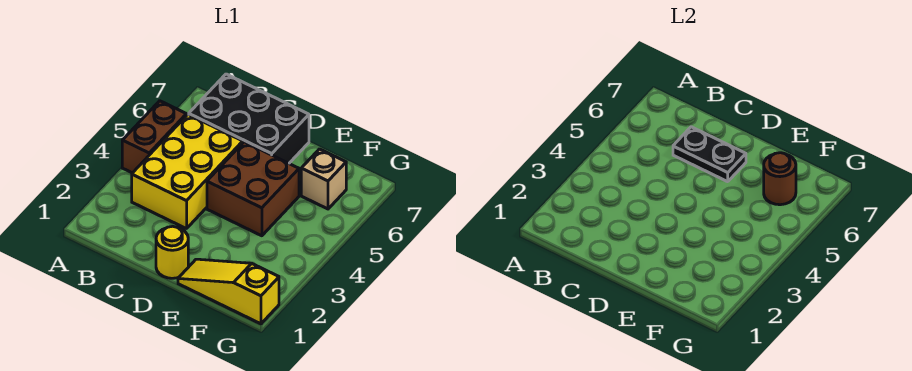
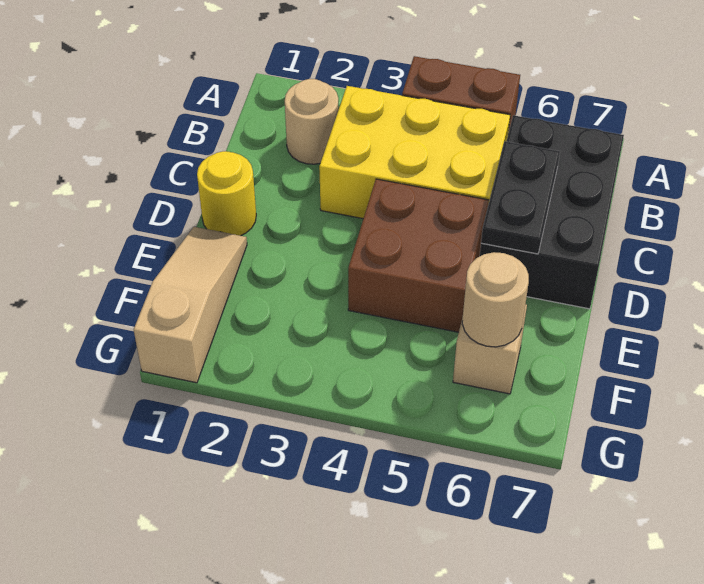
none -> tan round brick B2 level 1
yellow slope E1:G1 level 1 top G -> tan slope E1:G1 level 1 top G
brown round brick F6 level 2 -> tan round brick F6 level 2

